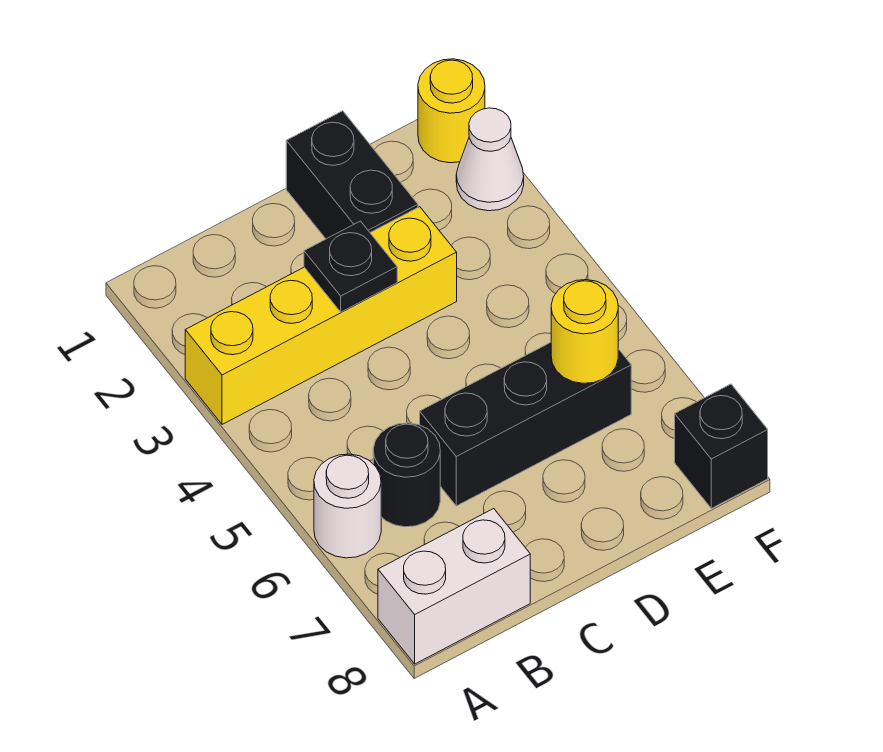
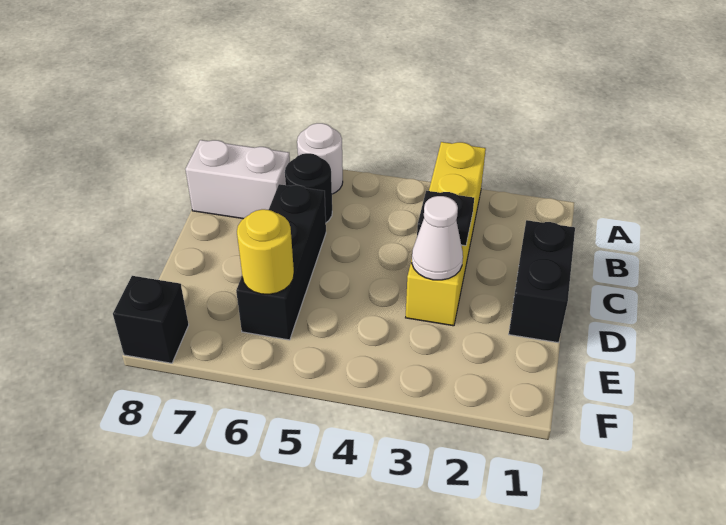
white brick A8:B8 level 1 -> white brick B7:B8 level 1
black brick D1:D2 level 1 -> black brick C1:D1 level 1
yellow round brick F1 level 1 -> none
white cone F2 level 1 -> white cone D3 level 2

